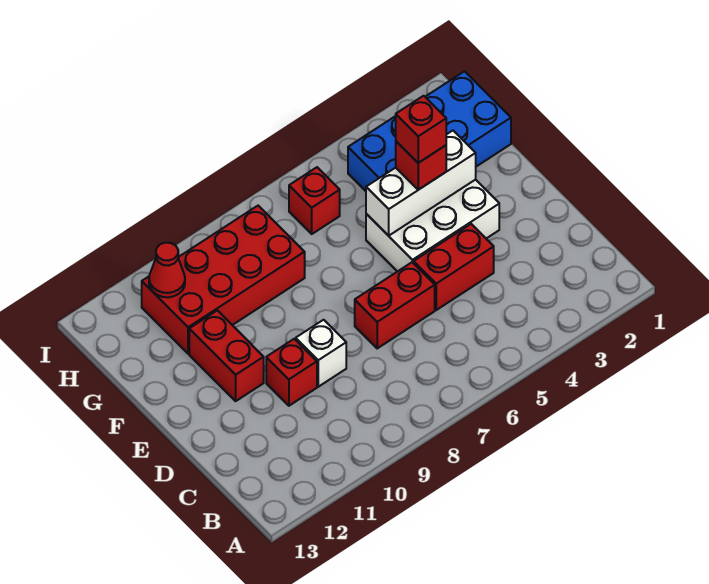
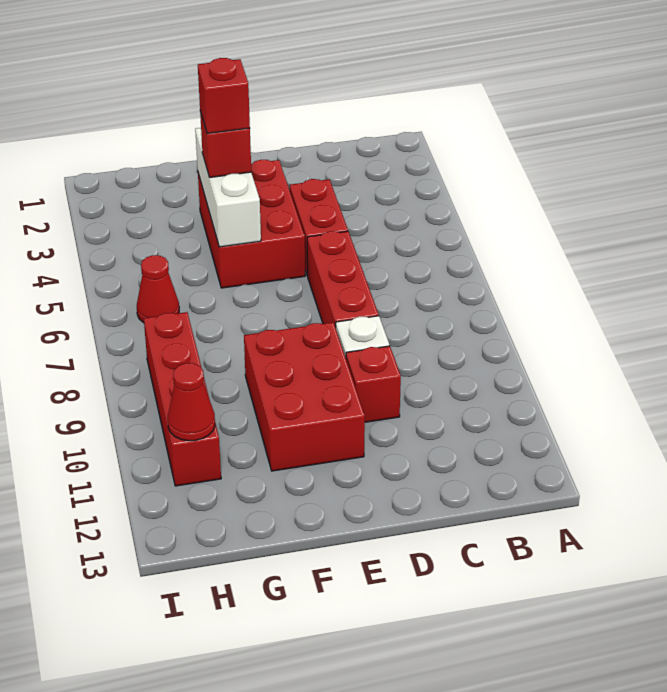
red brick D6:D7 level 1 -> red brick D6:D8 level 1
white brick E3:F5 level 1 -> red brick E3:F5 level 1
red brick E11:F11 level 1 -> red brick E9:F11 level 1
blue brick G1:H4 level 1 -> none
red brick G8:H11 level 1 -> red brick H8:H11 level 1
red brick H6 level 1 -> red cone H6 level 1

